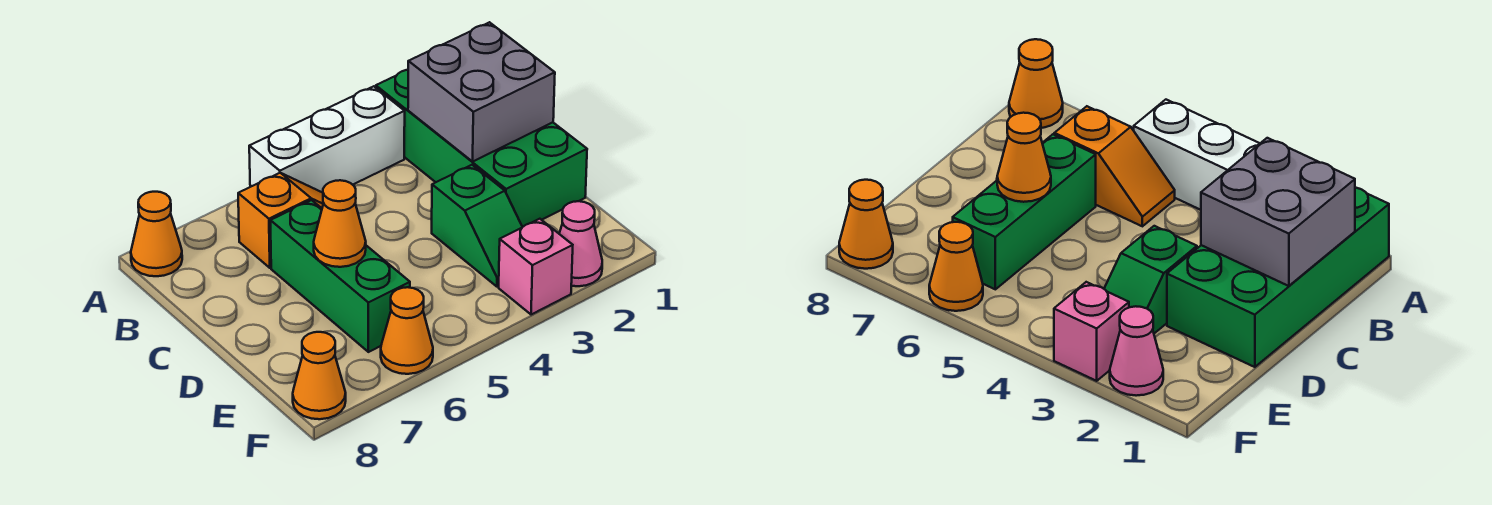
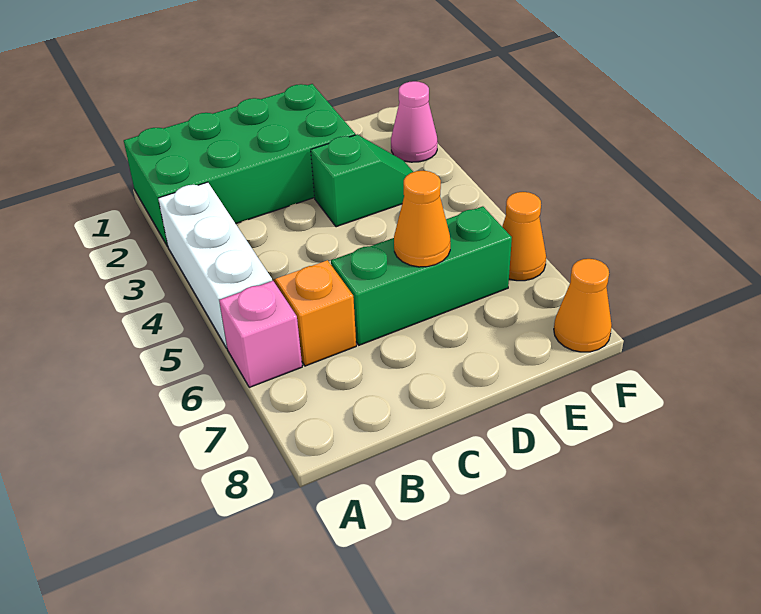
orange cone A8 level 1 -> none
grey brick B1:C2 level 2 -> none
pink brick F3 level 1 -> pink brick A6 level 1

